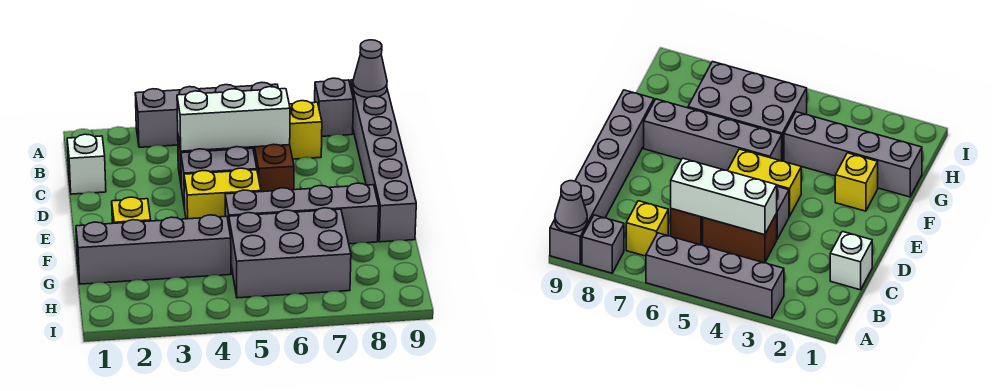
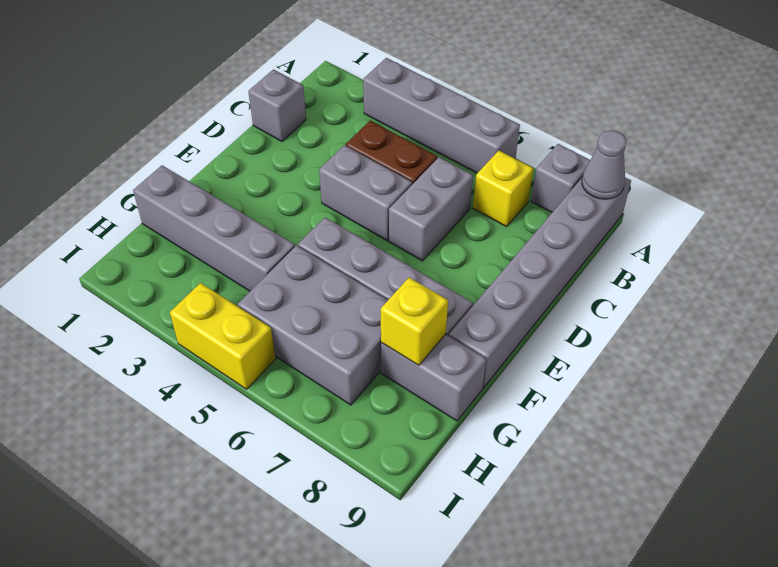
white brick C1 level 1 -> grey brick C1 level 1
white brick C4:C6 level 2 -> none
brown brick C6:D6 level 1 -> grey brick C6:D6 level 1
yellow brick E4:E5 level 1 -> yellow brick I4:I5 level 1
yellow brick F2 level 1 -> yellow brick G8 level 2
none -> grey brick G8:G9 level 1

